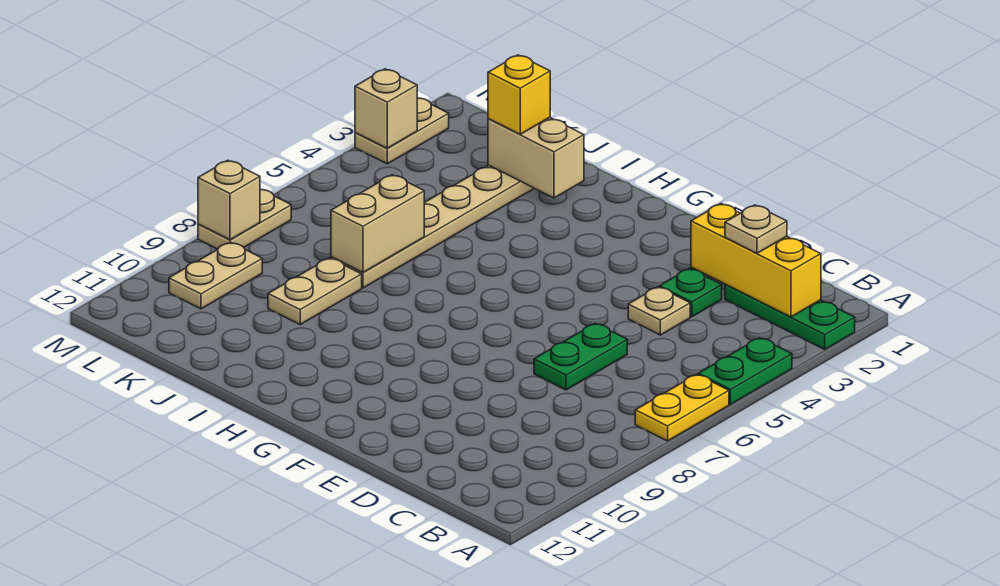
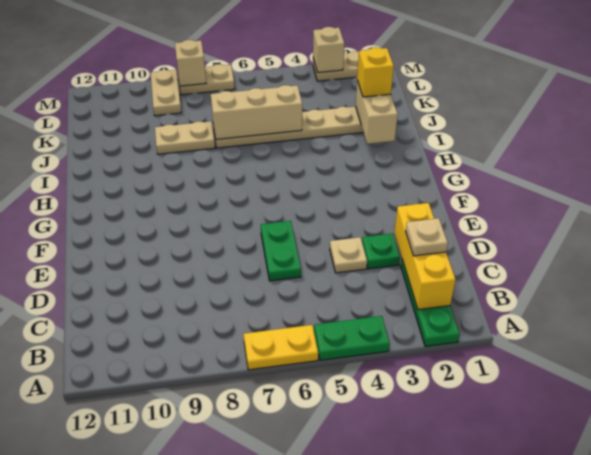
green plate D6:D7 level 1 -> green plate D6:E6 level 1
tan brick J6:J7 level 2 -> tan brick J5:J7 level 2
tan plate L9:L10 level 1 -> tan plate L9:M9 level 1

